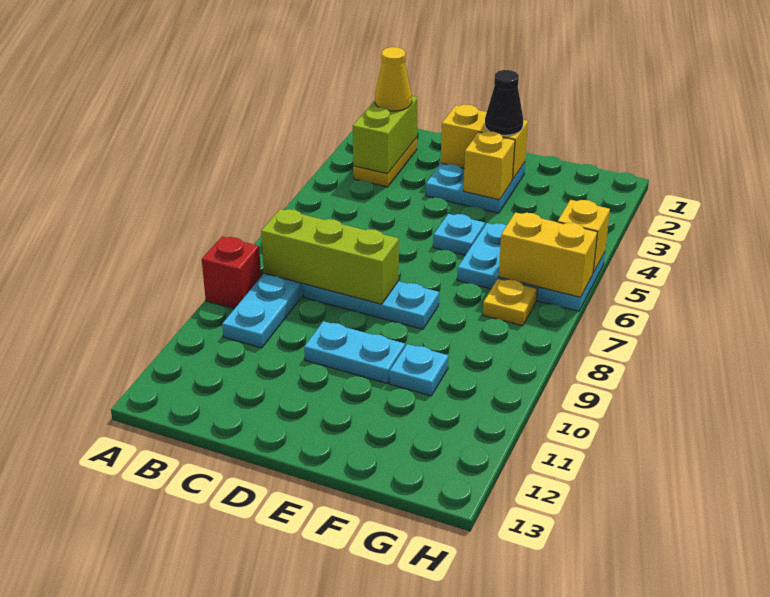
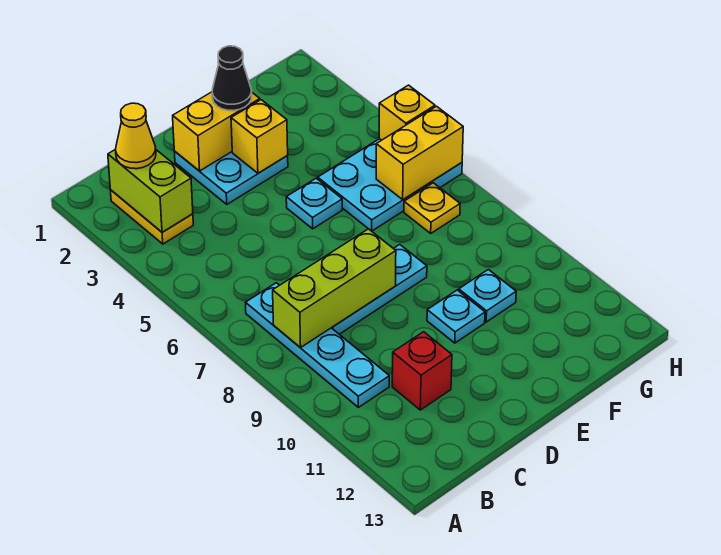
red brick A9 level 1 -> red brick C11 level 1
cyan plate D10:E10 level 1 -> cyan plate E10 level 1

